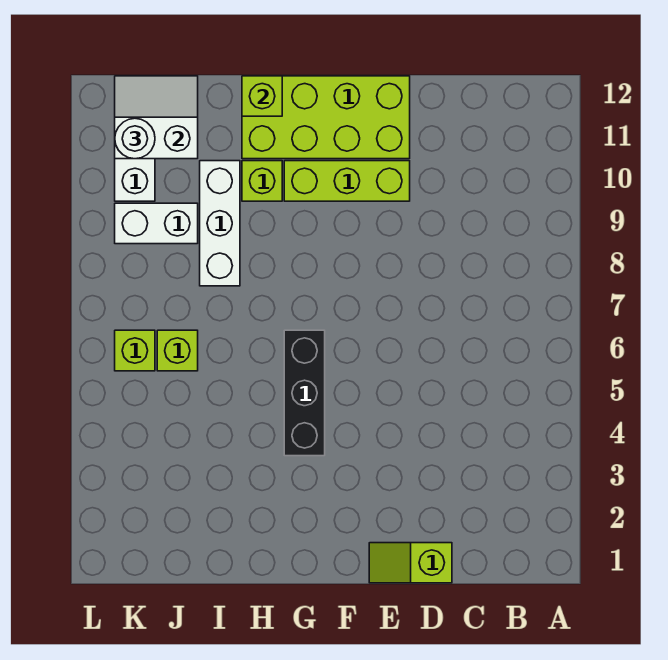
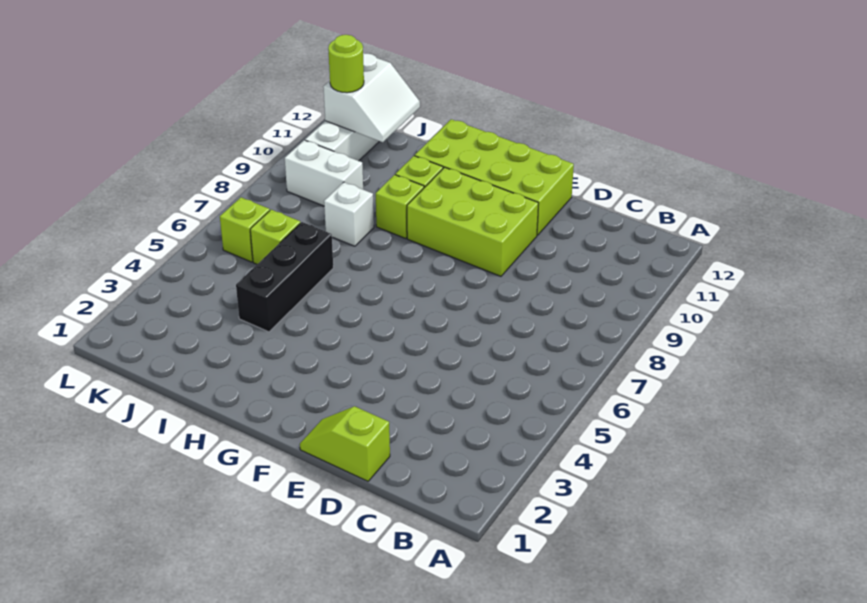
lime brick E10:G10 level 1 -> lime brick E9:G10 level 1
black brick G4:G6 level 1 -> black brick I4:I6 level 1
lime brick H12 level 2 -> lime brick H9 level 1
white brick I8:I10 level 1 -> white brick I8 level 1
white slope J11:K12 level 2 top 11 -> white slope J11:K12 level 2 top K
white round brick K11 level 3 -> lime round brick K11 level 3

